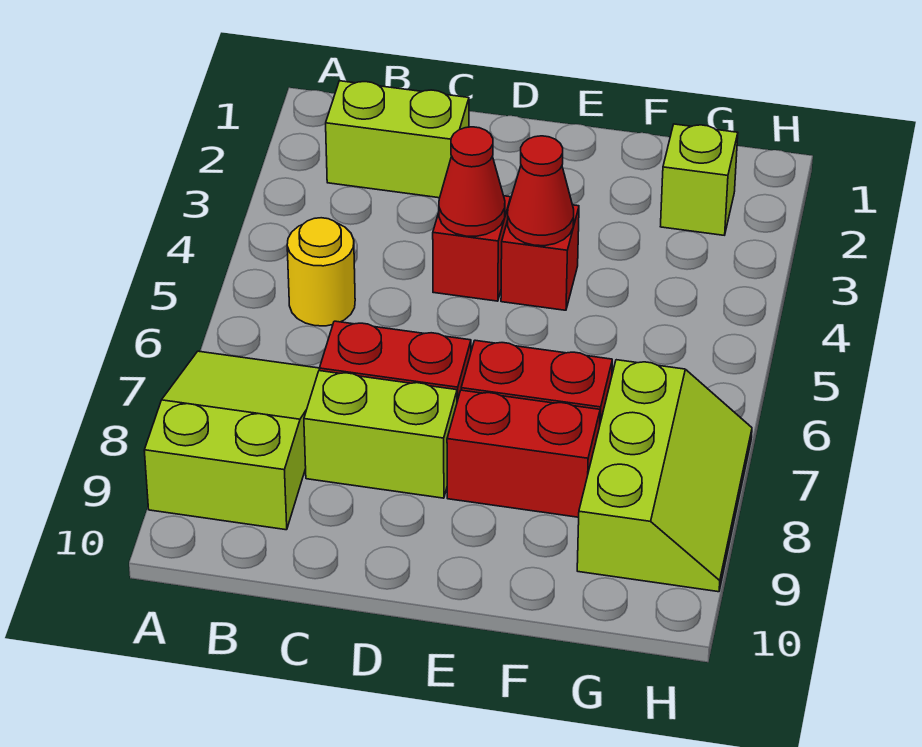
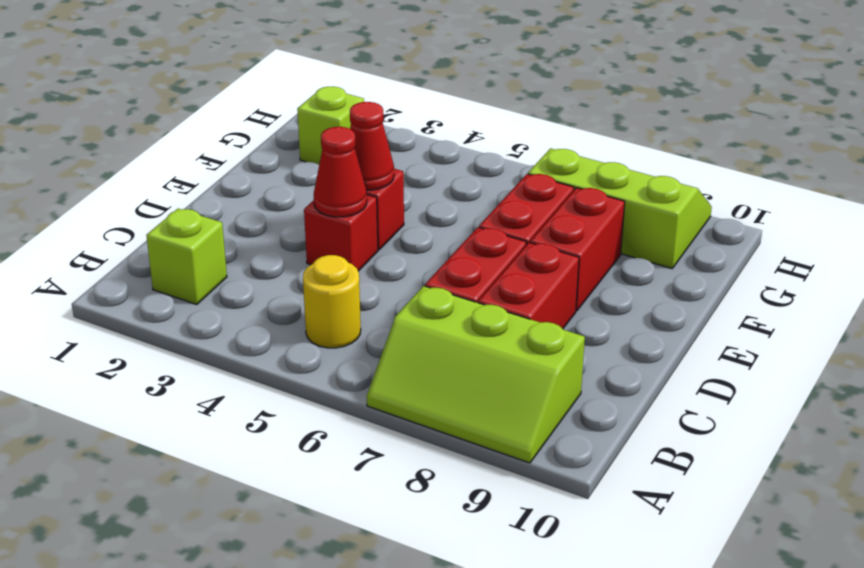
lime slope A7:B9 level 1 top 9 -> lime slope A7:B9 level 1 top B
lime brick B2:C2 level 1 -> lime brick B2 level 1
lime brick C8:D8 level 1 -> red brick C8:D8 level 1

